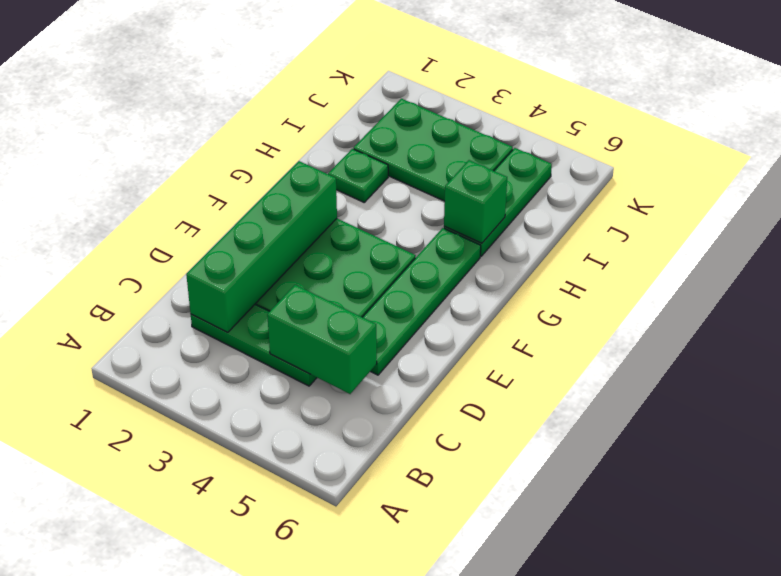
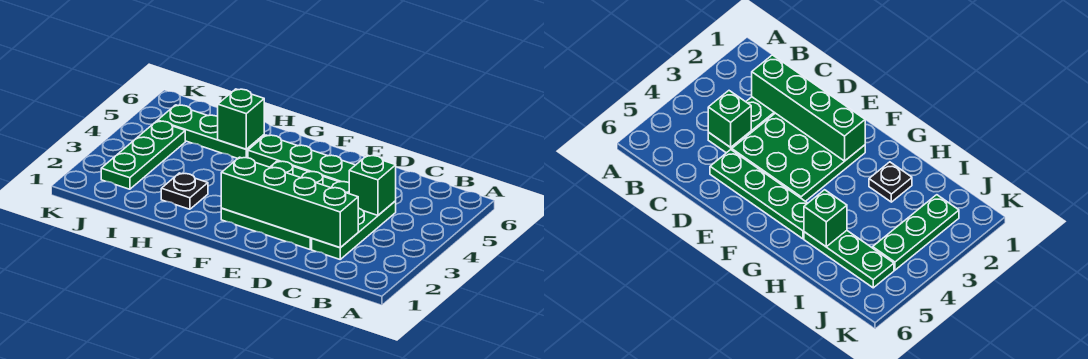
green brick C4:C5 level 2 -> green brick C4 level 2
green plate H2 level 1 -> black plate H2 level 1
green plate I2:J4 level 1 -> green plate J2:J4 level 1

